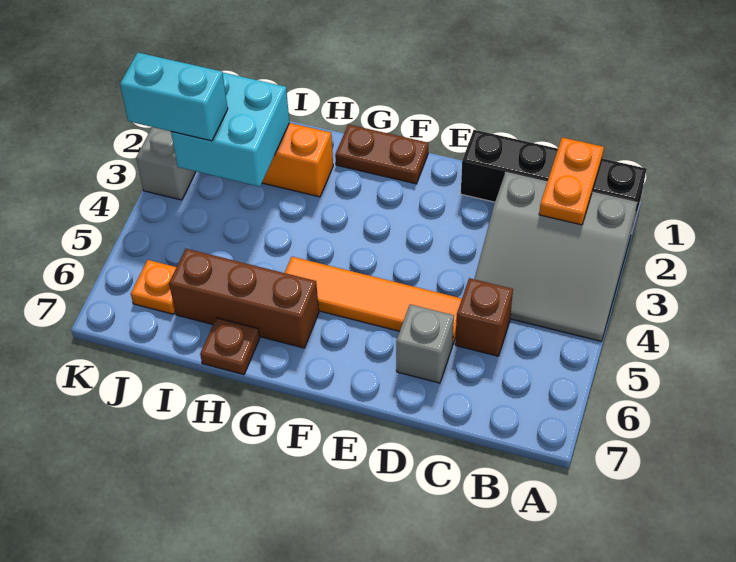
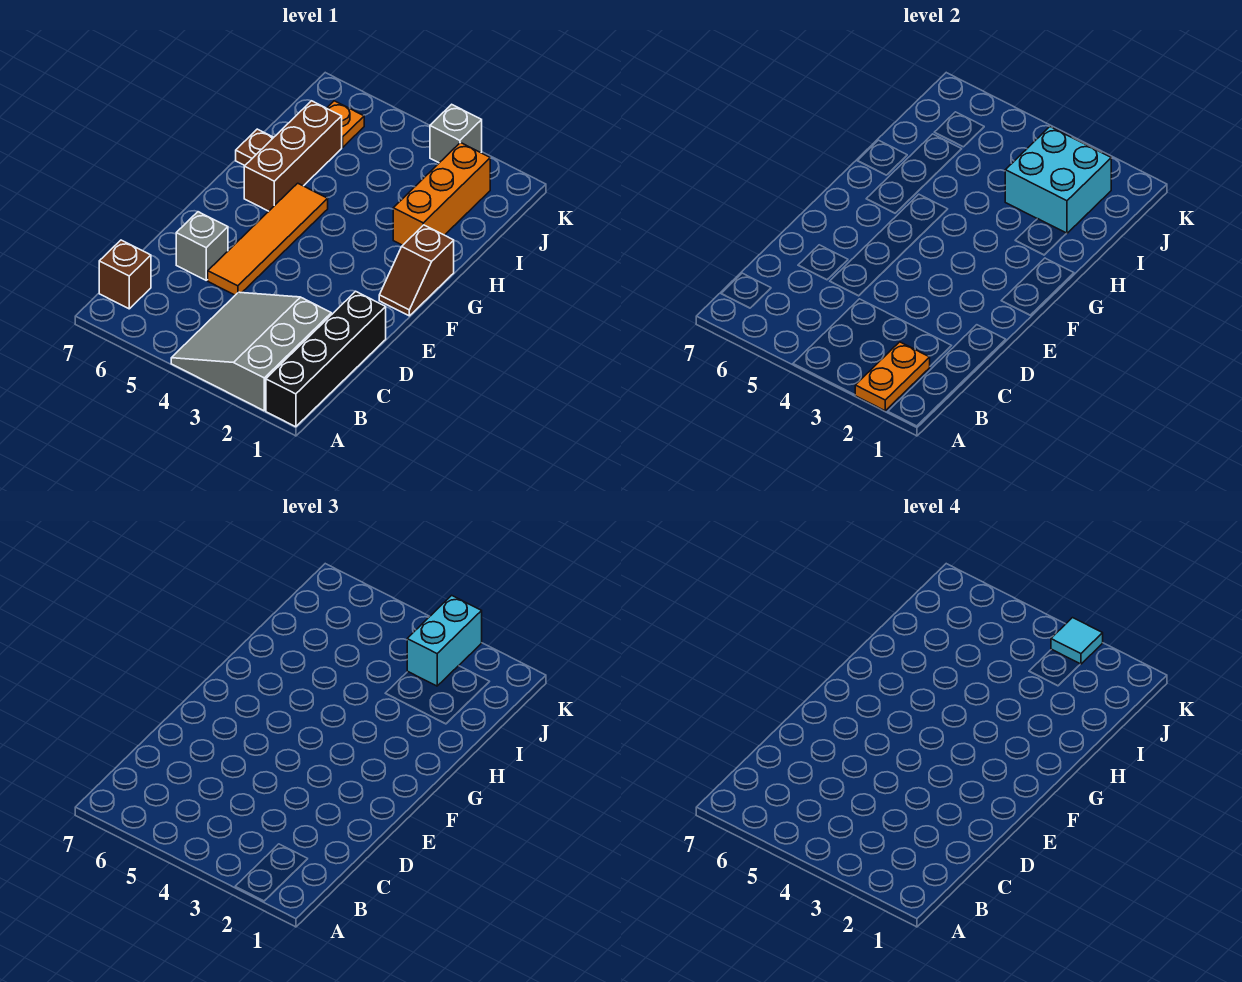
orange plate B1:B2 level 2 -> orange plate A2:B2 level 2
brown brick C5 level 1 -> brown brick B7 level 1
brown plate F1:G1 level 1 -> brown slope F1:G1 level 1 top G
none -> cyan tile K3 level 4

